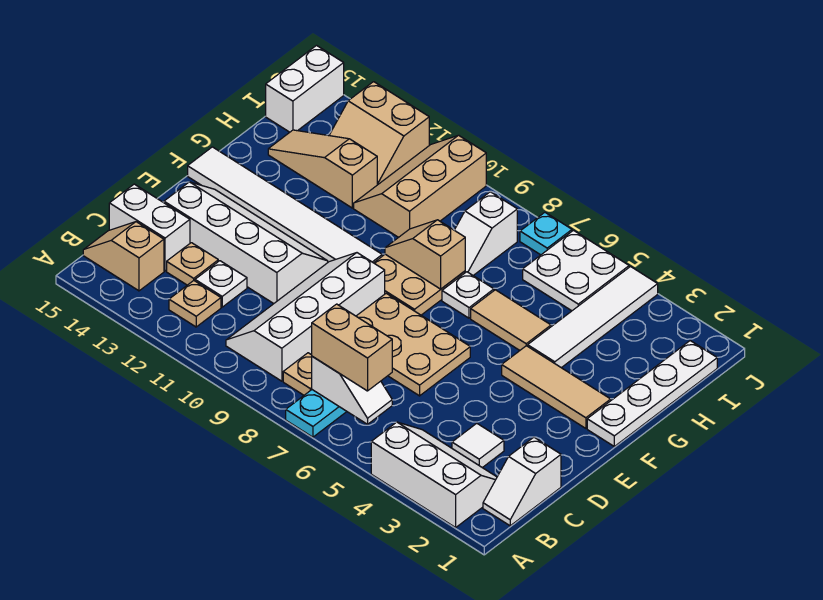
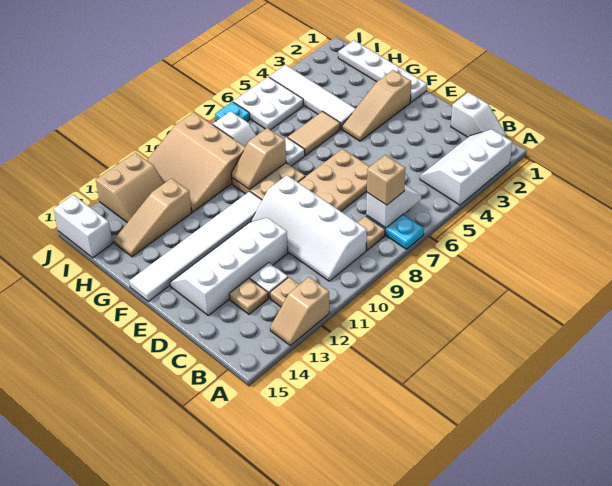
tan brick B6:B7 level 3 -> tan brick B7 level 3
tan slope B14:B15 level 1 top 14 -> tan slope A12:A13 level 1 top 12
white tile C3 level 1 -> none
white brick C14:C15 level 1 -> none
tan tile F2:F4 level 1 -> tan slope F2:F4 level 1 top 2
tan slope H10:J11 level 1 top 10 -> tan slope H9:J11 level 1 top 9

